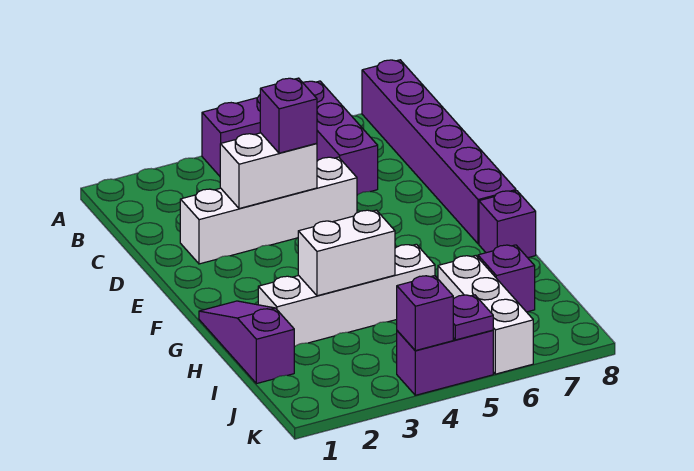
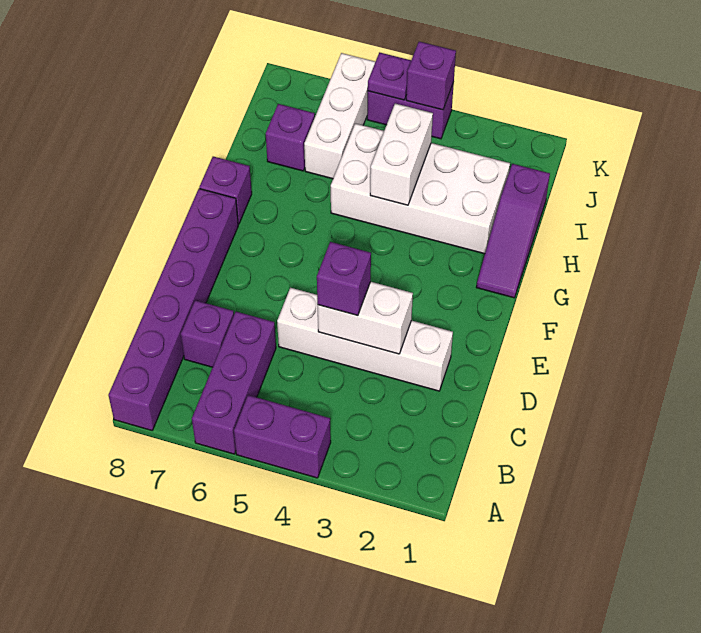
none -> purple brick C7 level 1
white brick H2:H5 level 1 -> white brick H2:I5 level 1
white brick H3:H4 level 2 -> white brick H4:I4 level 2

